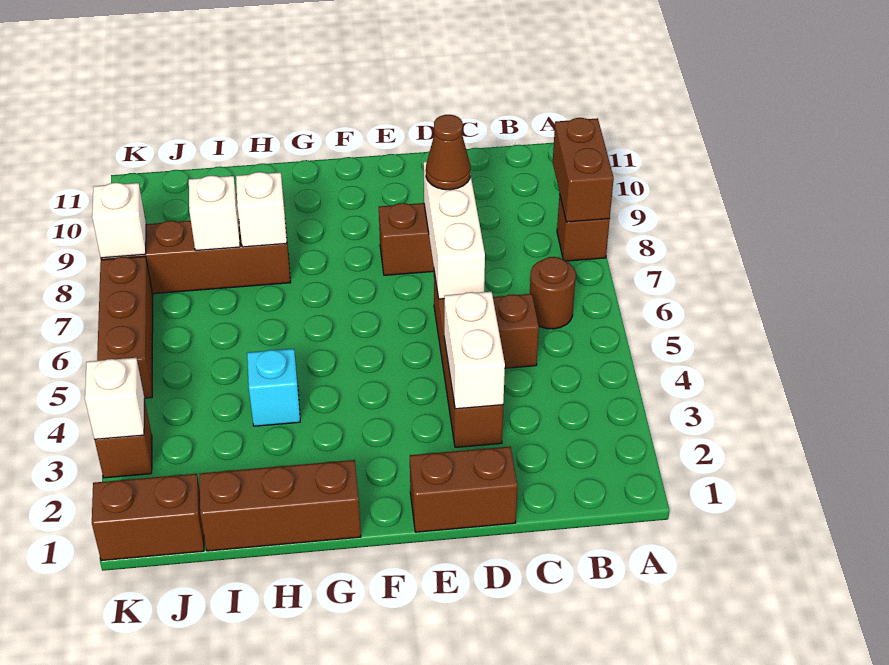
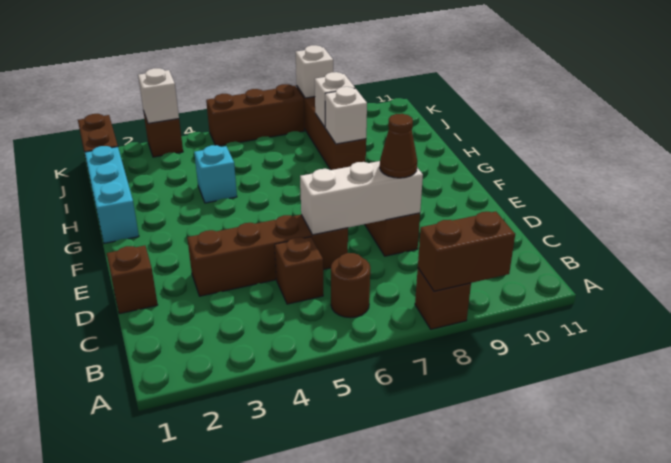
brown brick D1:E1 level 1 -> brown brick D1 level 1
white brick D3:D4 level 2 -> none
brown brick G1:I1 level 1 -> cyan brick G1:I1 level 1

